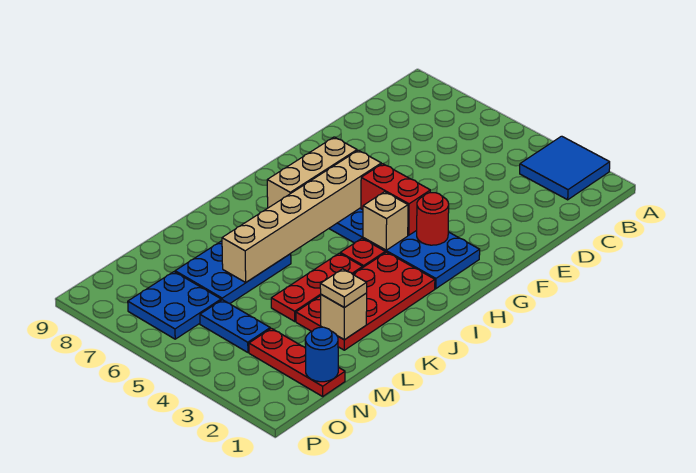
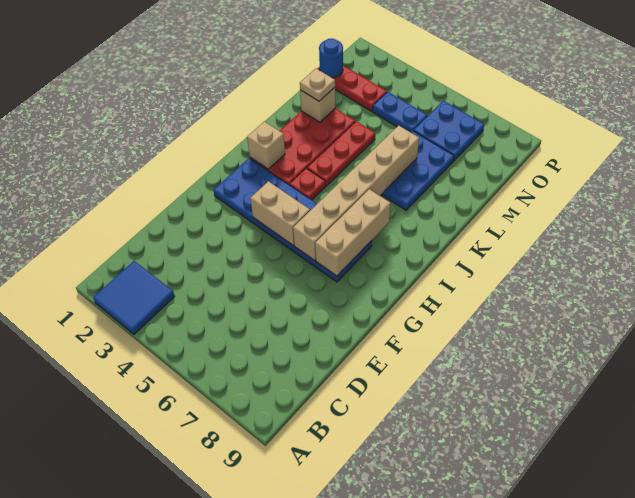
red round brick G3 level 2 -> none
red brick G4:G5 level 2 -> tan brick G4:G5 level 2
tan brick H4 level 2 -> tan brick I2 level 2

